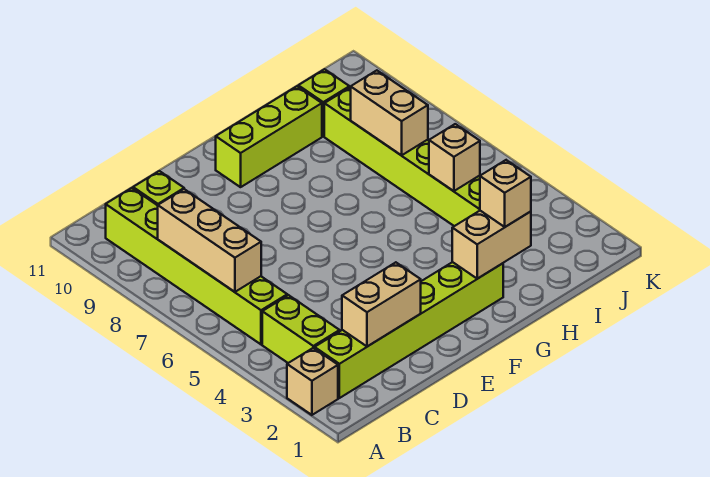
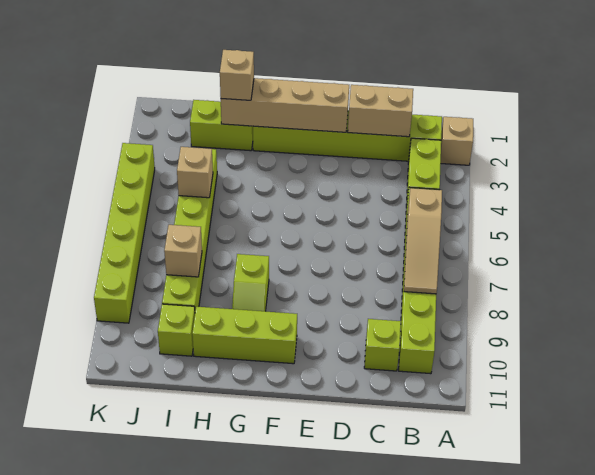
tan brick B6:B8 level 2 -> tan slope B6:B8 level 2 top 6
tan brick G2:H2 level 2 -> tan brick E2:H2 level 2
none -> lime slope G8:G9 level 1 top 8
none -> lime brick H2:I2 level 1
tan brick I7:I8 level 2 -> tan brick I8 level 2
none -> lime brick K4:K9 level 1

